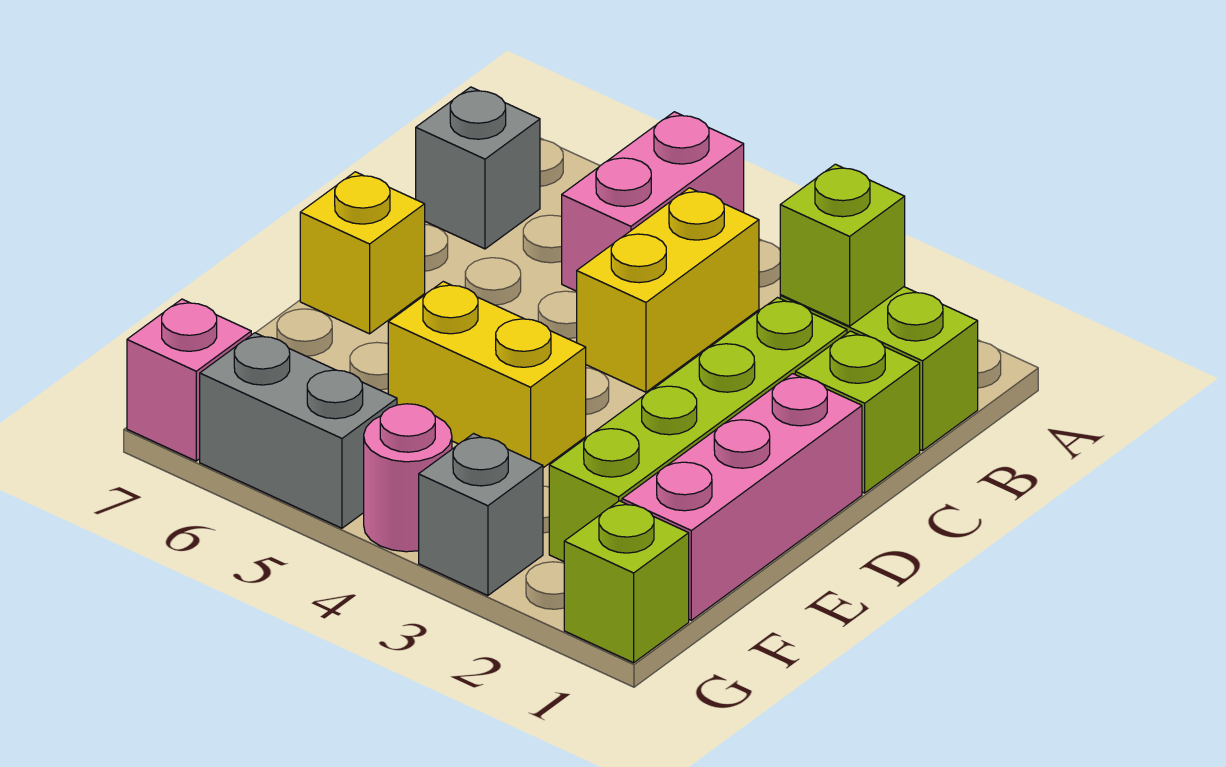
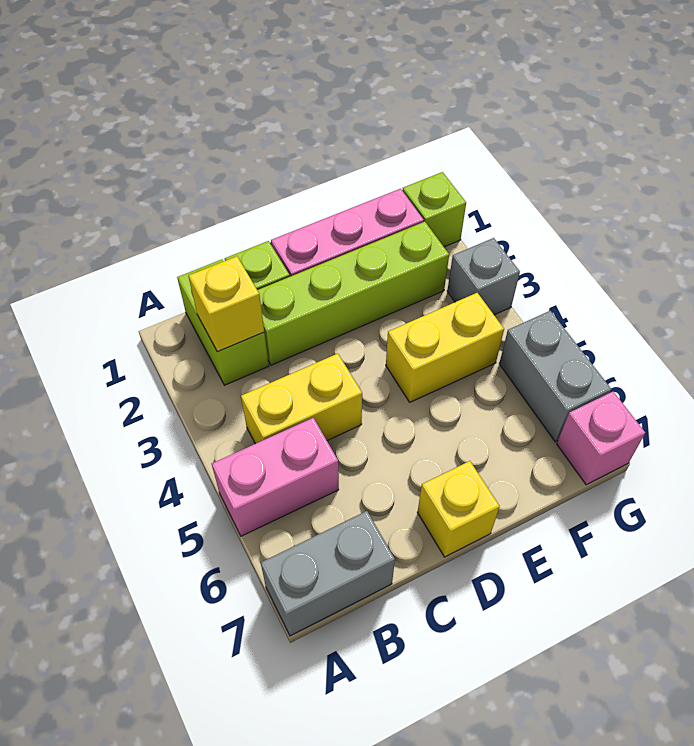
lime brick B2 level 2 -> yellow brick B2 level 2
grey brick B7 level 1 -> grey brick A7:B7 level 1
yellow brick E4:E5 level 1 -> yellow brick E4:F4 level 1
pink round brick G4 level 1 -> none

